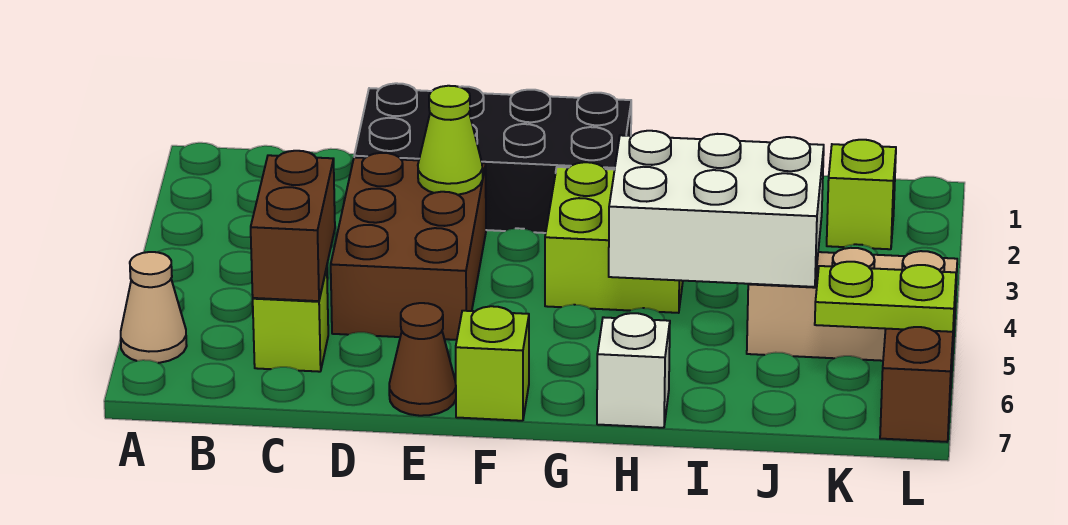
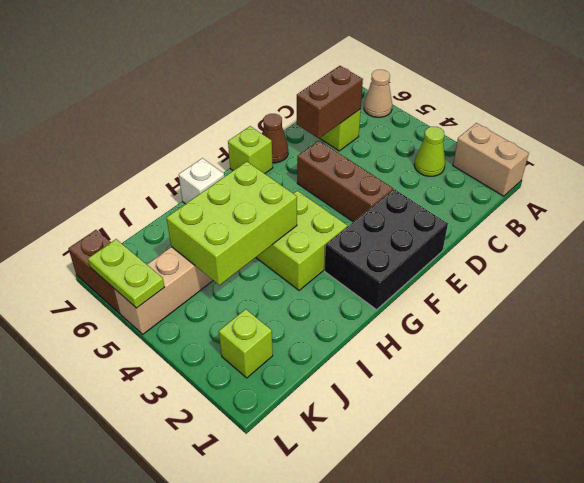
none -> tan brick A1:A2 level 1
brown brick C5:C6 level 2 -> brown brick C6:D6 level 2
black brick D1:G2 level 1 -> black brick E1:G2 level 1
brown brick D3:E5 level 1 -> brown brick E3:E5 level 1
lime cone E3 level 2 -> lime cone B3 level 1
white brick H4:J5 level 2 -> lime brick H4:J5 level 2
lime plate K6:L6 level 2 -> lime plate L5:L6 level 2

